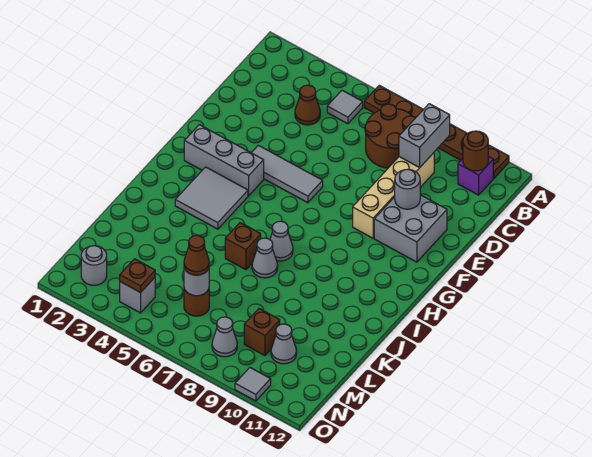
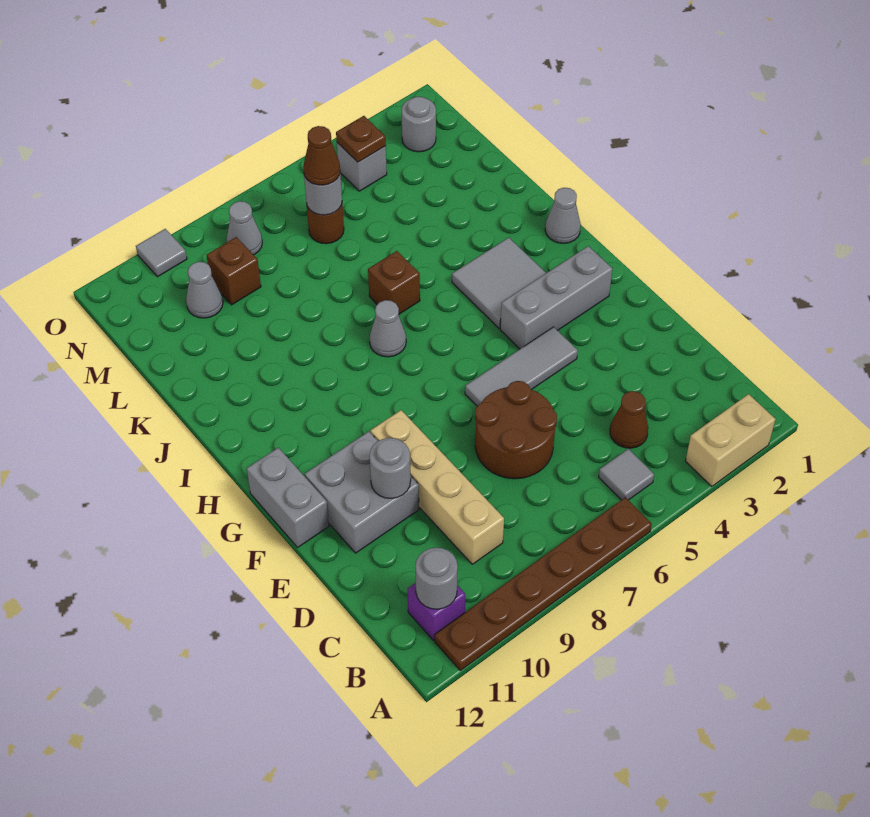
none -> tan brick A2:A3 level 1
brown round brick B7:C8 level 1 -> brown round brick D6:E7 level 1
grey brick B9:C9 level 2 -> grey brick F12:G12 level 1
brown round brick B11 level 2 -> grey round brick B11 level 2
grey cone J7 level 1 -> grey cone I1 level 1

